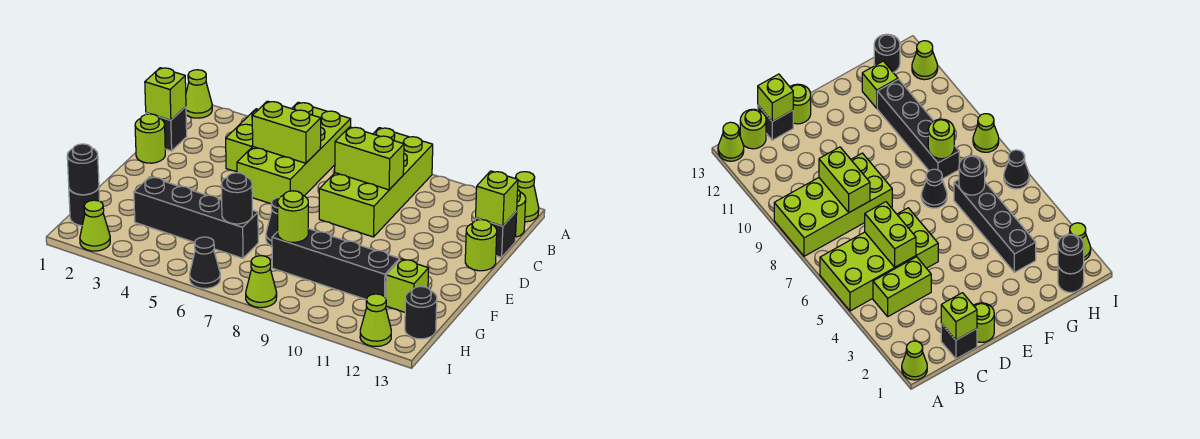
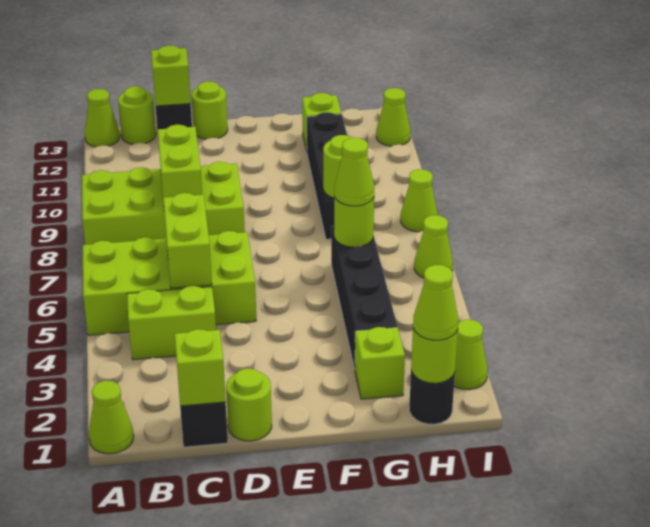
black cone F7 level 1 -> none
none -> lime brick G2 level 1
black round brick G6 level 2 -> lime round brick G6 level 2
none -> lime cone G6 level 3
black round brick H1 level 2 -> lime round brick H1 level 2
none -> lime cone H1 level 3
black round brick H13 level 1 -> none
black cone I6 level 1 -> lime cone I6 level 1

